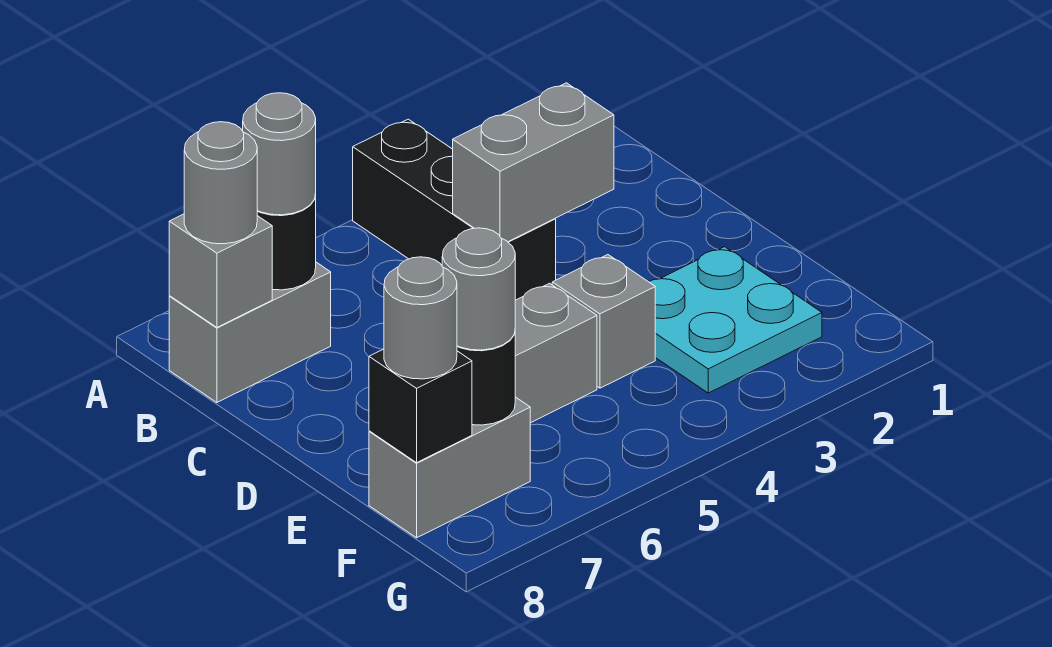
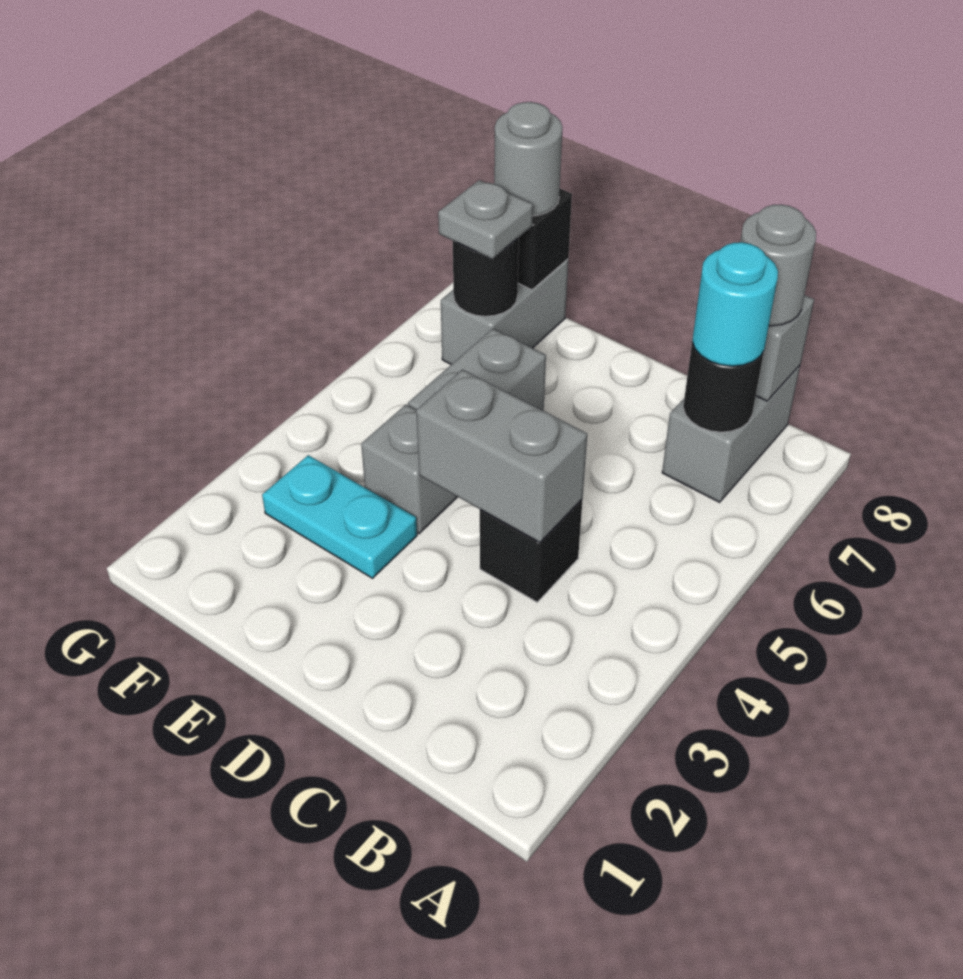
black brick A4:C4 level 1 -> black brick C4 level 1
grey round brick B7 level 3 -> cyan round brick B7 level 3
grey brick C3:C4 level 2 -> grey brick C4:D4 level 2
cyan plate E2:F3 level 1 -> cyan plate E3:F3 level 1
grey round brick F7 level 3 -> grey plate F7 level 3

